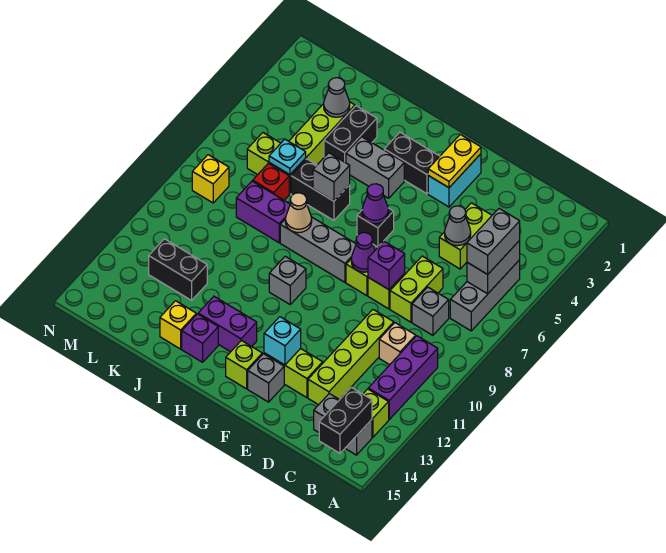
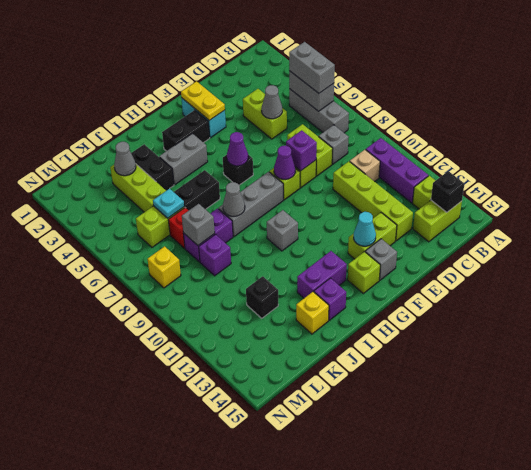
grey brick B14:C14 level 1 -> lime brick B14:C14 level 1
black brick B14:B15 level 2 -> black brick B14 level 2
cyan brick F13 level 2 -> cyan cone F13 level 2
grey brick I6 level 2 -> grey brick K8 level 2
tan cone I8 level 2 -> grey cone I8 level 2
none -> purple brick K9 level 1
black brick K12:L12 level 1 -> black brick K12 level 1

